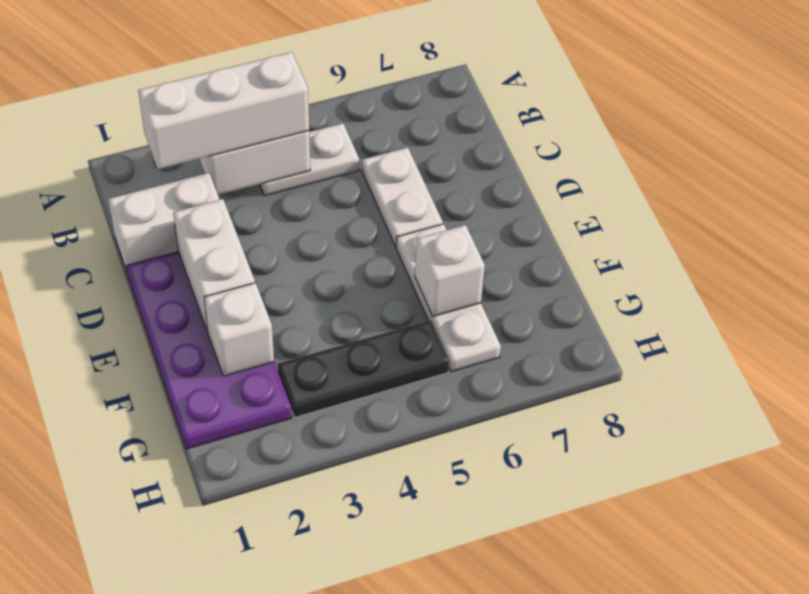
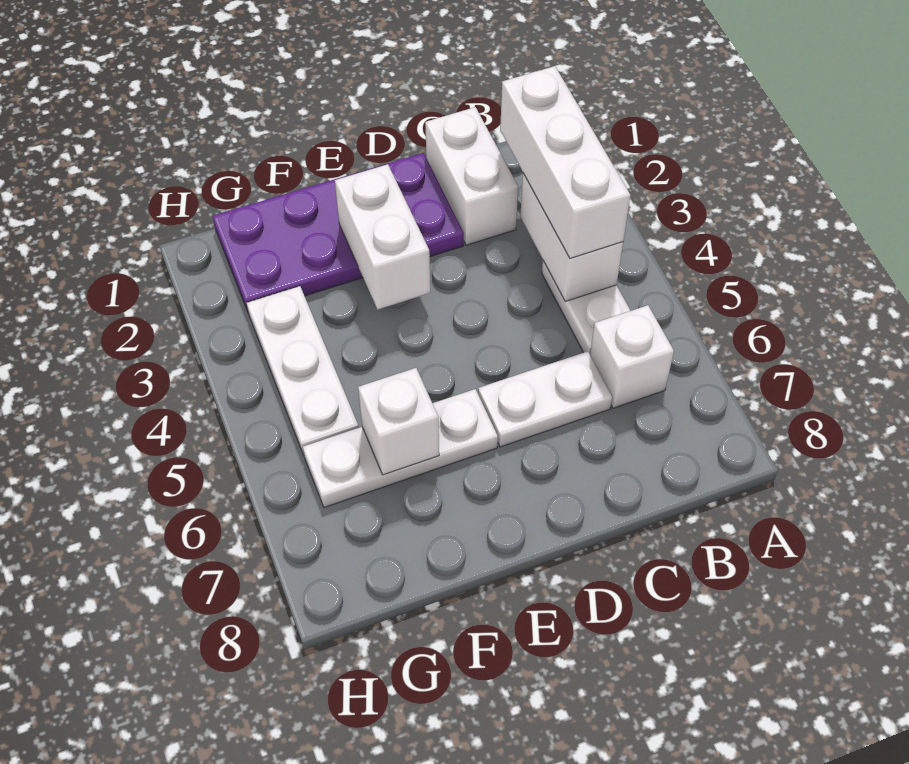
white brick D2:E2 level 2 -> white brick E2:E3 level 2
white brick F2 level 2 -> white brick B6 level 1
black plate G3:G5 level 1 -> white plate G3:G5 level 1

